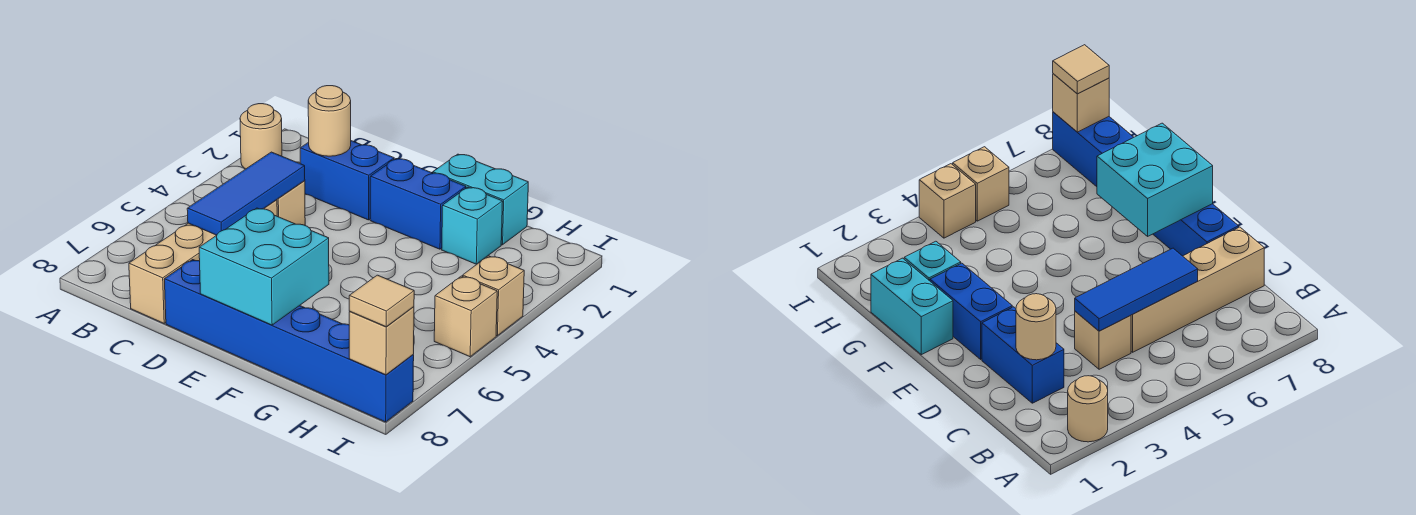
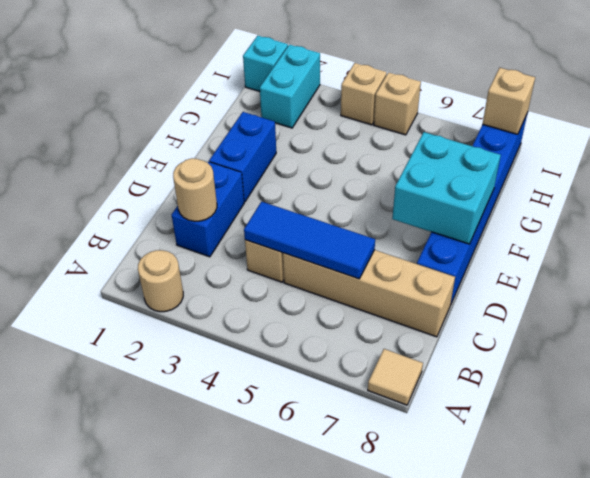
cyan brick F1:G1 level 1 -> cyan brick H2:I2 level 1
cyan brick G2 level 1 -> cyan brick I1 level 1
tan tile I8 level 3 -> tan tile A8 level 1

